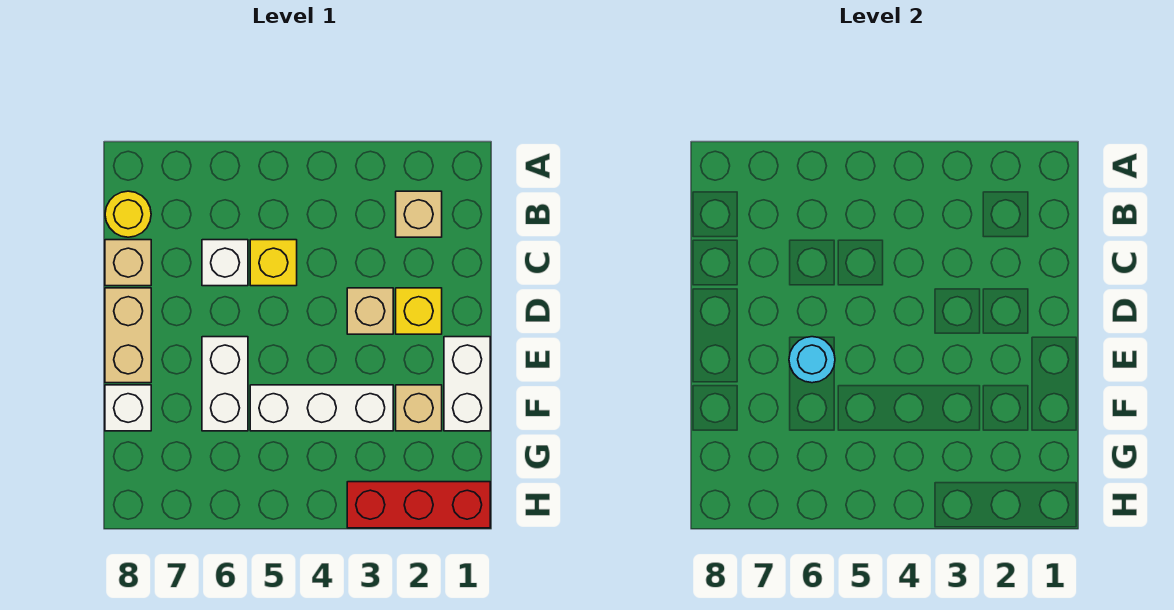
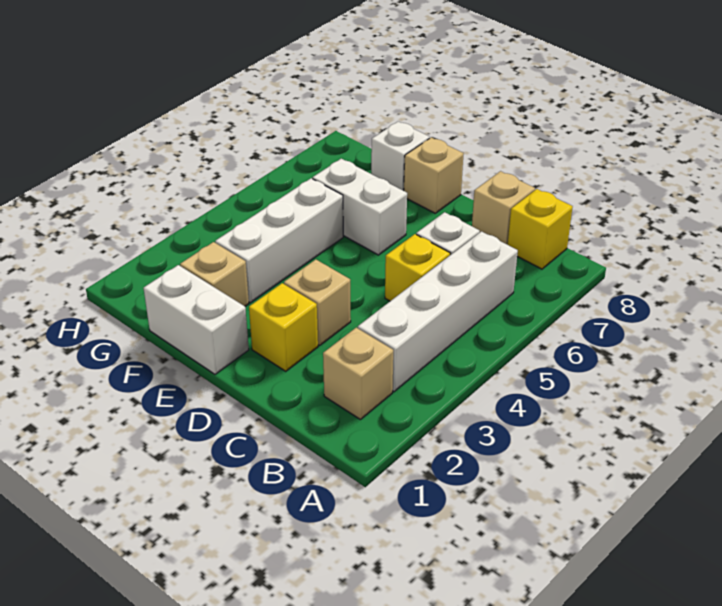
none -> white brick B3:B6 level 1
yellow round brick B8 level 1 -> yellow brick B8 level 1
tan brick D8:E8 level 1 -> tan brick E8 level 1
cyan round brick E6 level 2 -> none
red brick H1:H3 level 1 -> none

